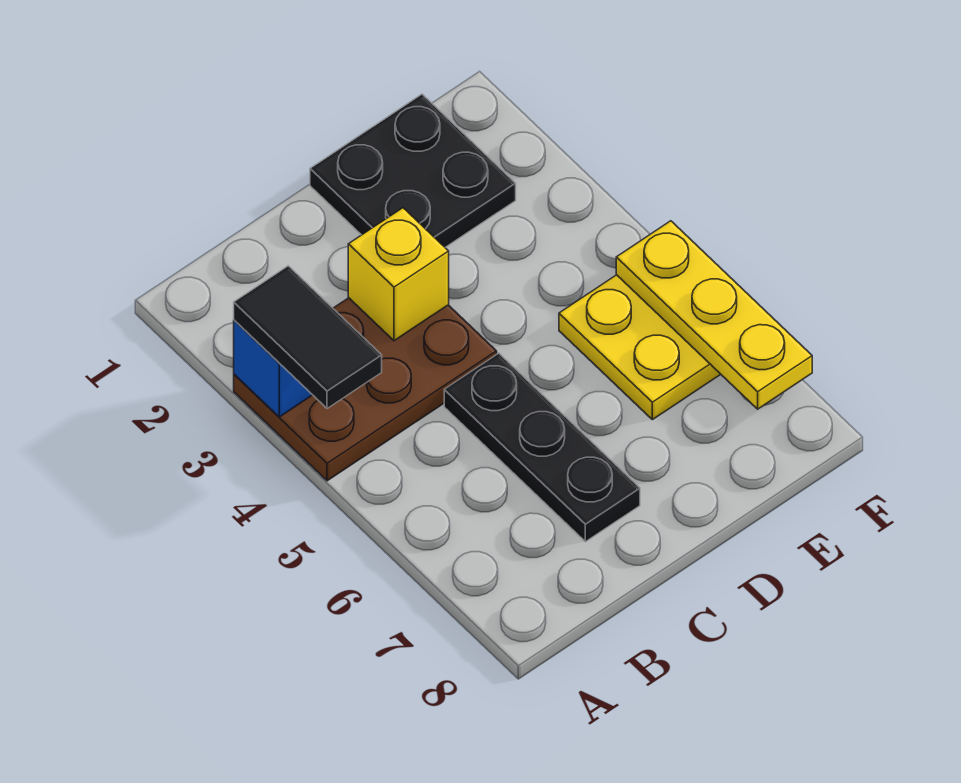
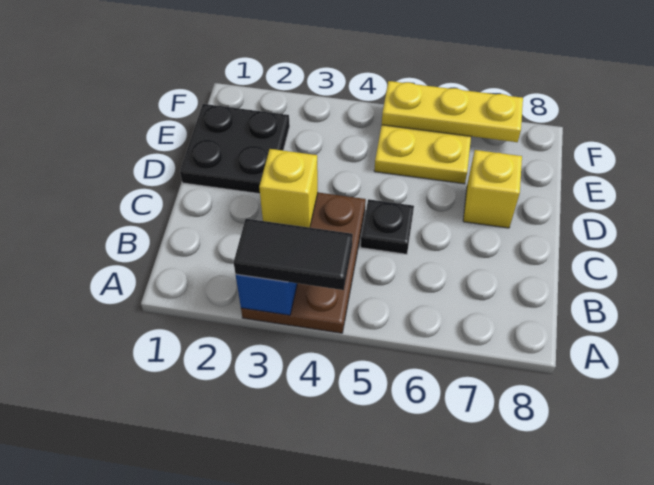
black plate C5:C7 level 1 -> black plate C5 level 1
none -> yellow brick D7 level 1

